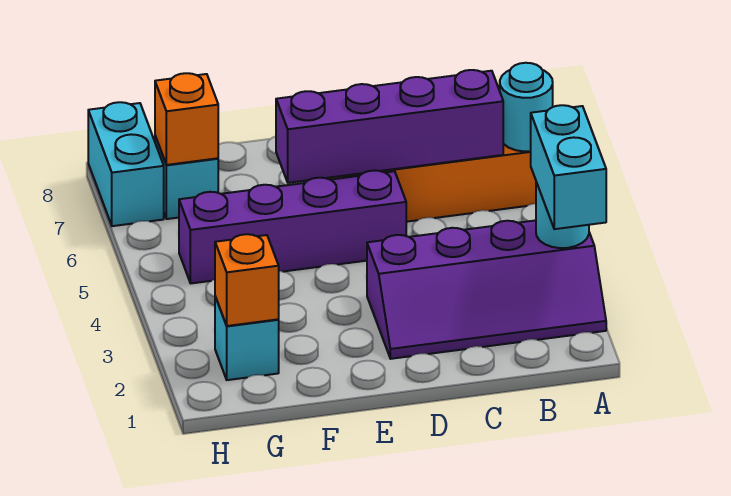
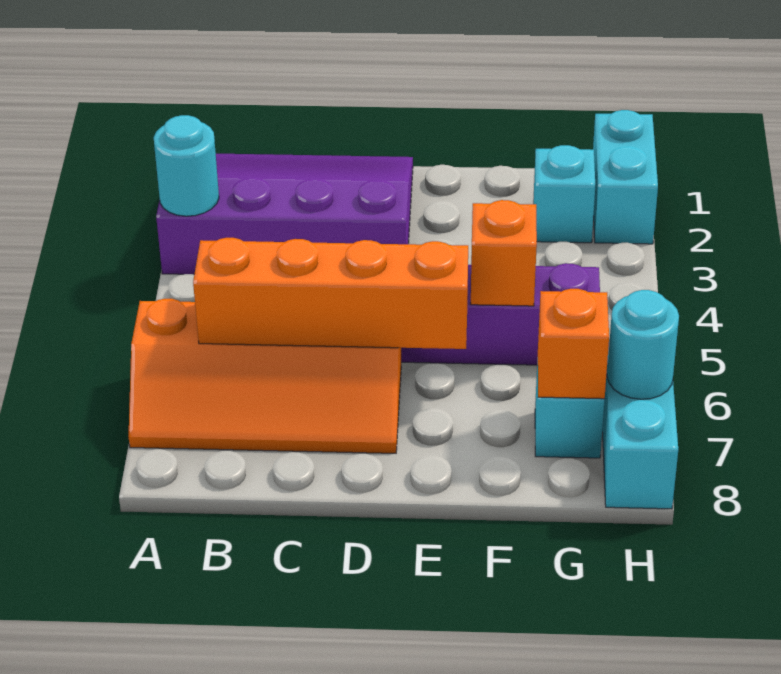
purple slope A2:D3 level 1 top 3 -> purple slope A1:D3 level 1 top 3
cyan brick A2:A3 level 3 -> cyan brick H1:H2 level 1
cyan round brick A6 level 2 -> cyan round brick H7 level 2
purple brick B6:E6 level 2 -> orange brick B6:E6 level 2
orange brick G2 level 2 -> orange brick F5 level 2

